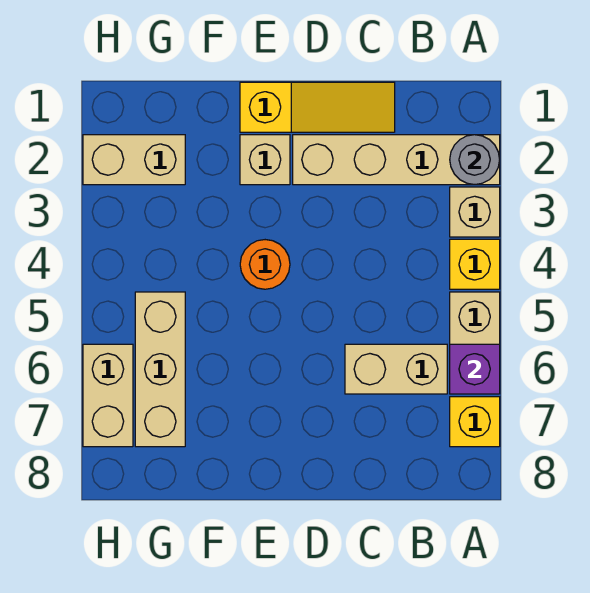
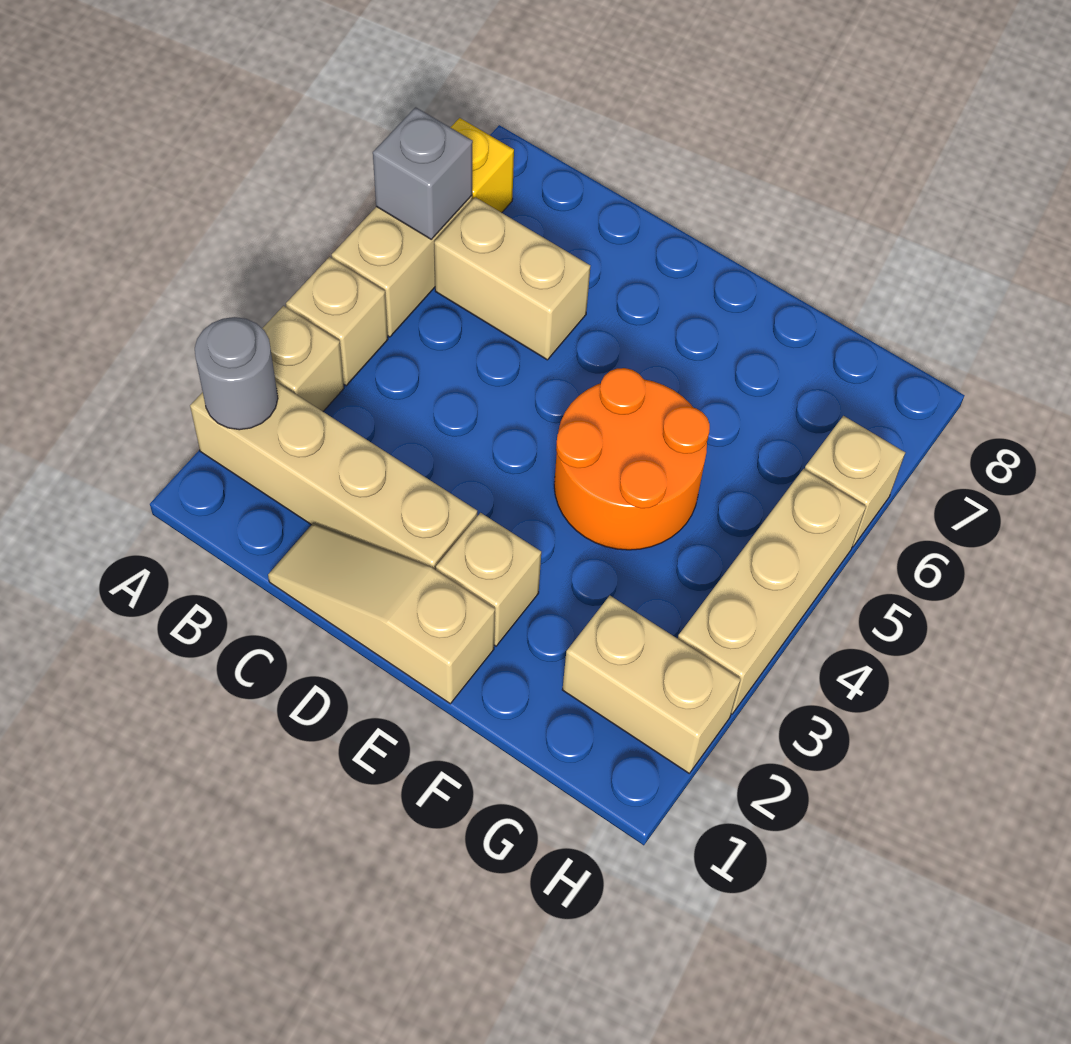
yellow brick A4 level 1 -> tan brick A4 level 1
purple brick A6 level 2 -> grey brick A6 level 2
yellow slope C1:E1 level 1 top E -> tan slope C1:E1 level 1 top E
orange round brick E4 level 1 -> orange round brick E4:F5 level 1
tan brick G5:G7 level 1 -> tan brick H3:H5 level 1
tan brick H6:H7 level 1 -> tan brick H6 level 1

